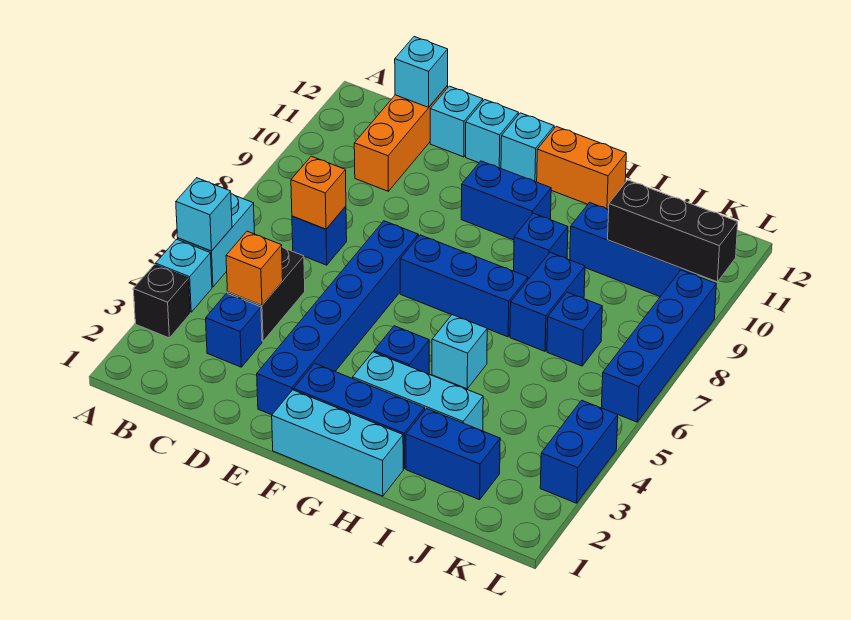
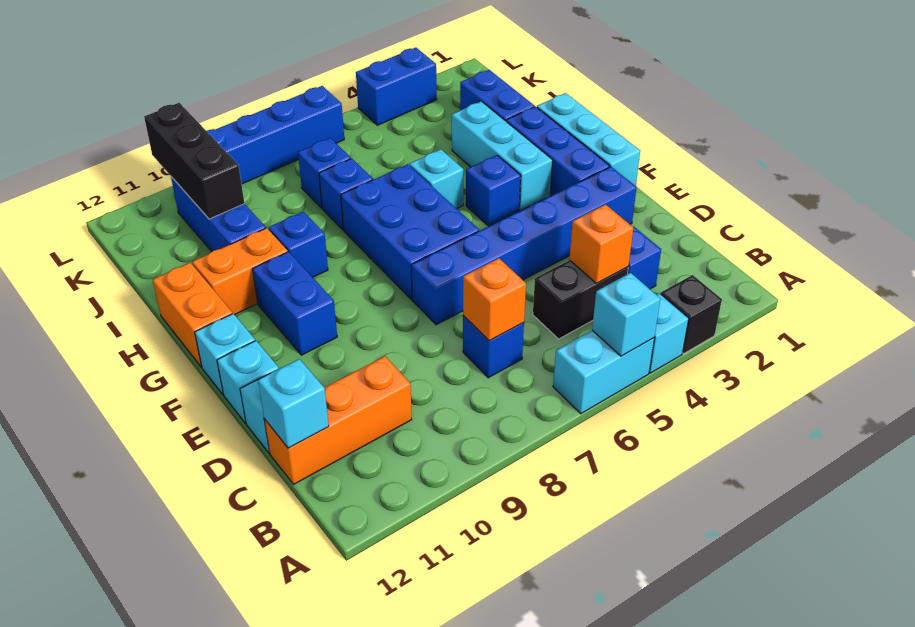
blue brick F7:H7 level 1 -> blue brick F6:H7 level 1
none -> orange brick H10:H11 level 1
blue brick I7:I8 level 1 -> blue brick I7 level 1

